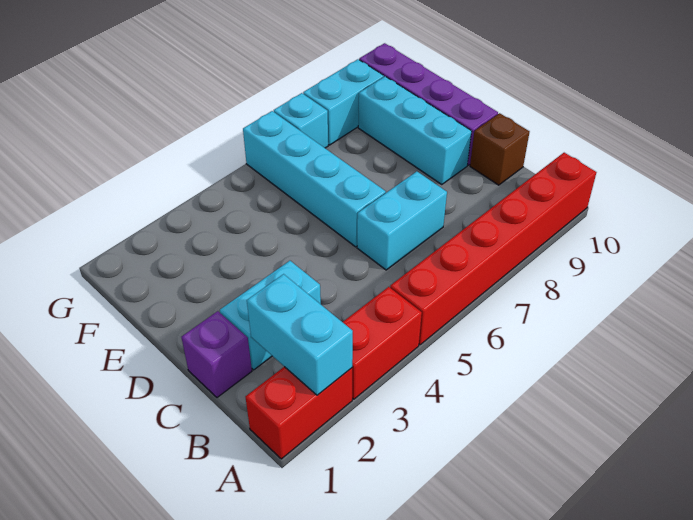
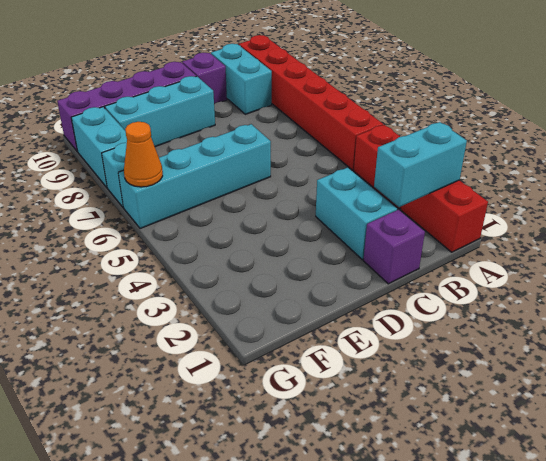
cyan brick C6:C7 level 1 -> cyan brick B9:B10 level 1
brown brick C10 level 1 -> purple brick C10 level 1
none -> orange cone G6 level 2

